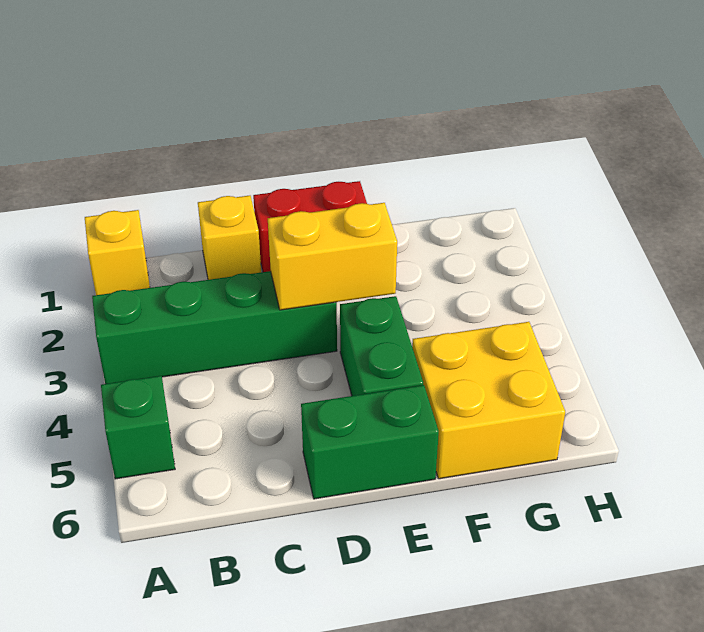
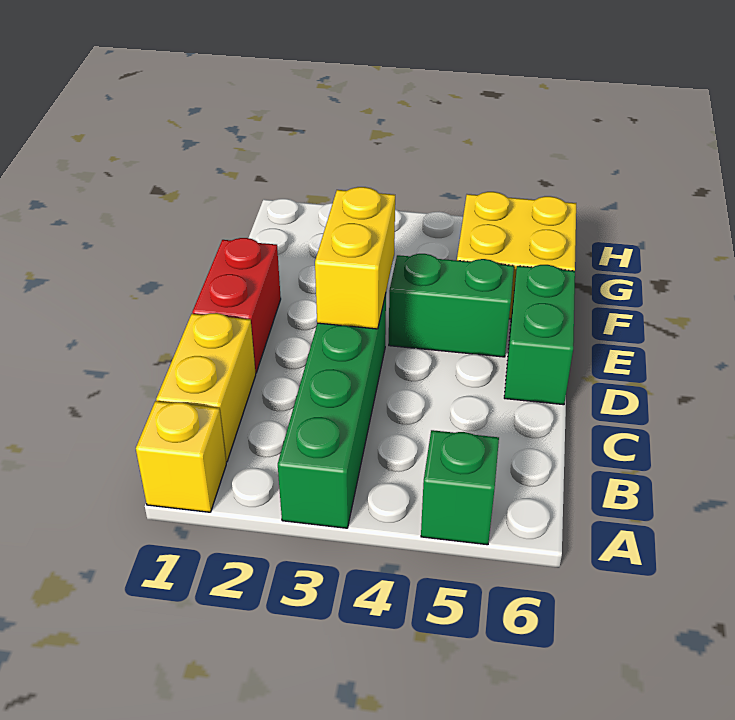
yellow brick C1 level 1 -> yellow brick B1:C1 level 1

